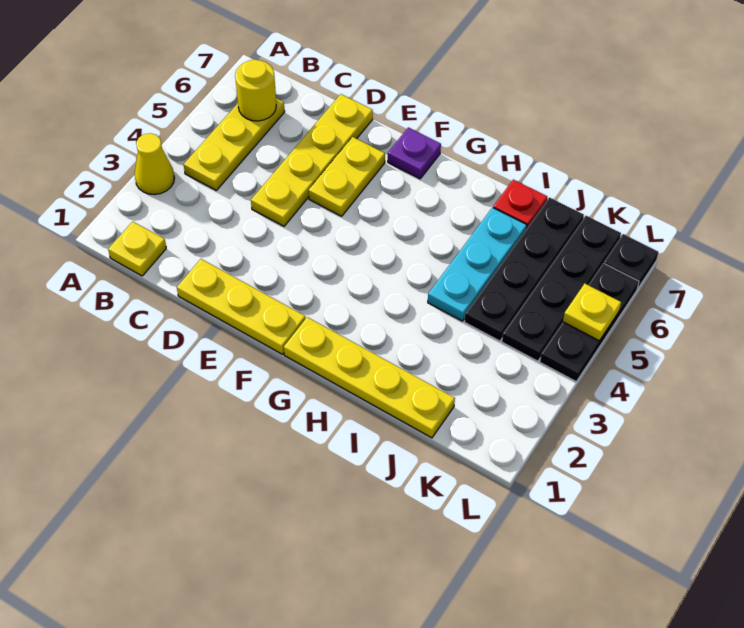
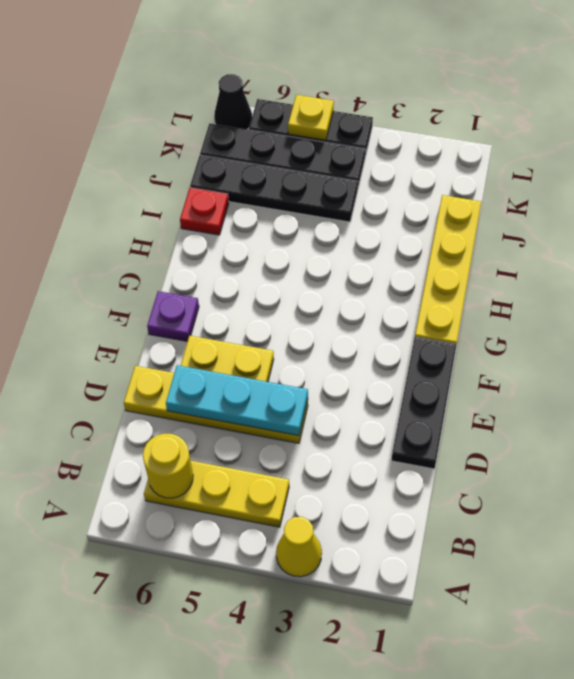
yellow plate B1 level 1 -> none
yellow plate D1:F1 level 1 -> black plate D1:F1 level 1
cyan plate I4:I6 level 1 -> cyan plate D4:D6 level 2
black plate L7 level 1 -> black cone L7 level 1

